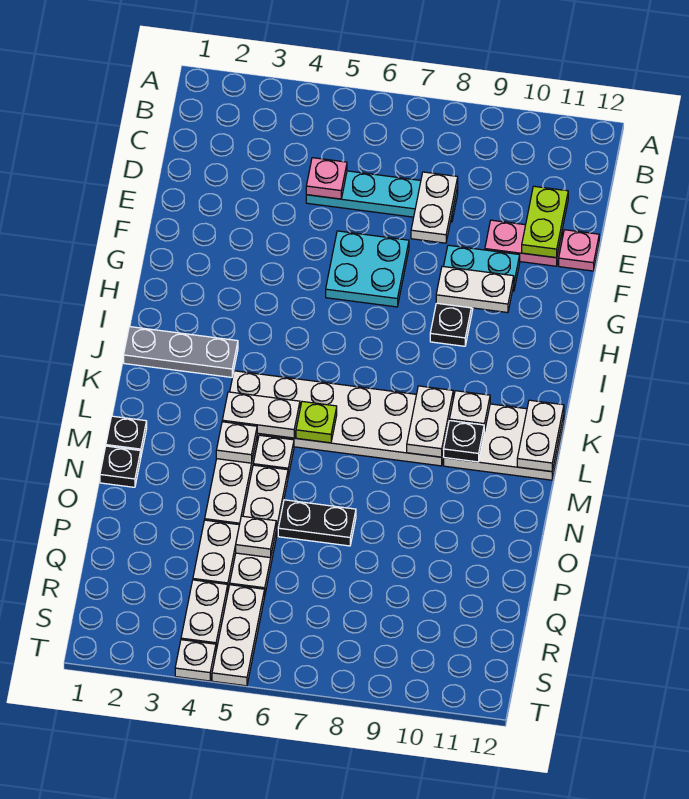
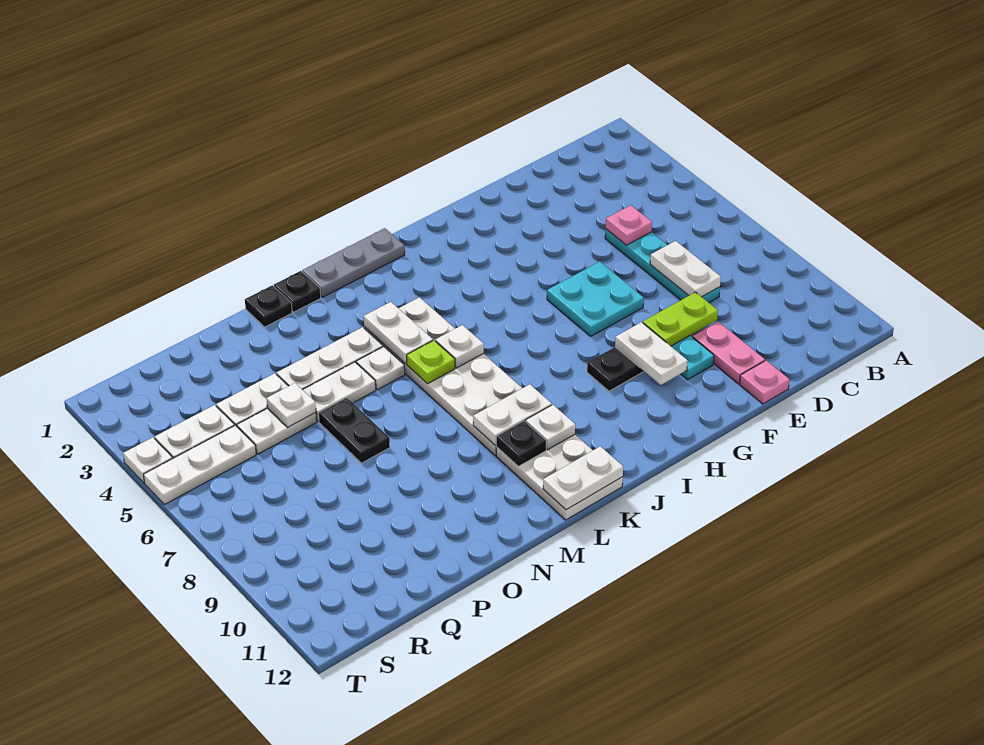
white plate D8:E8 level 2 -> white plate D7:D8 level 2
lime plate D11:E11 level 2 -> lime plate E9:F9 level 2
grey plate J1:J3 level 1 -> grey plate J1:L1 level 1
white plate M4 level 2 -> white plate K6 level 2

